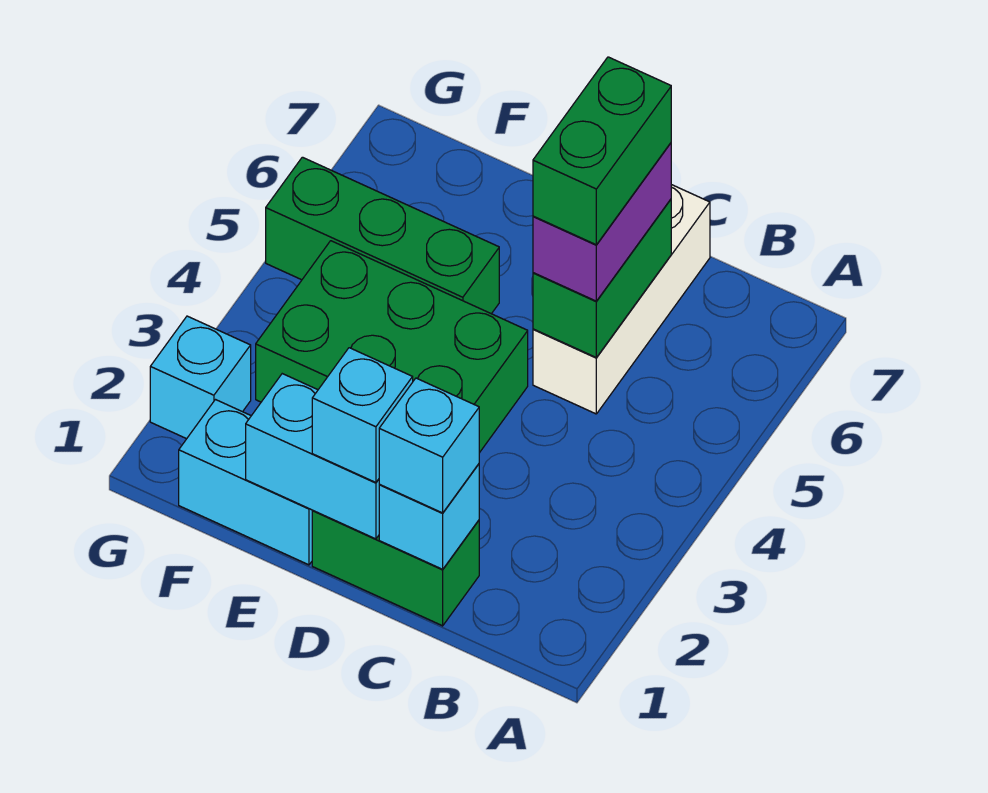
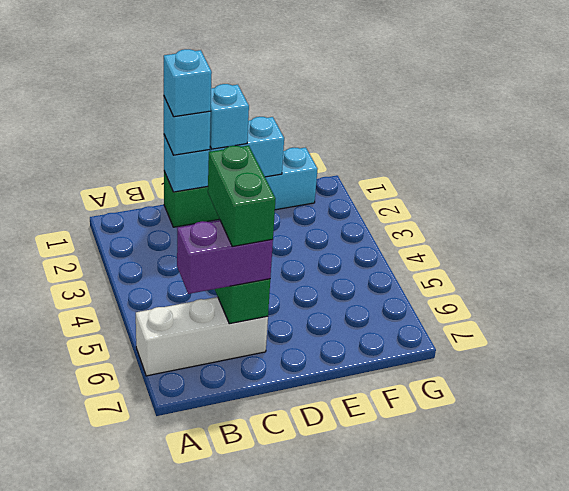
white brick C5:C7 level 1 -> white brick A6:C6 level 1
purple brick C5:C6 level 3 -> purple brick B6:C6 level 3
green brick D3:F4 level 1 -> none
green brick E5:G5 level 1 -> none
cyan brick G2 level 1 -> cyan brick C1 level 4

